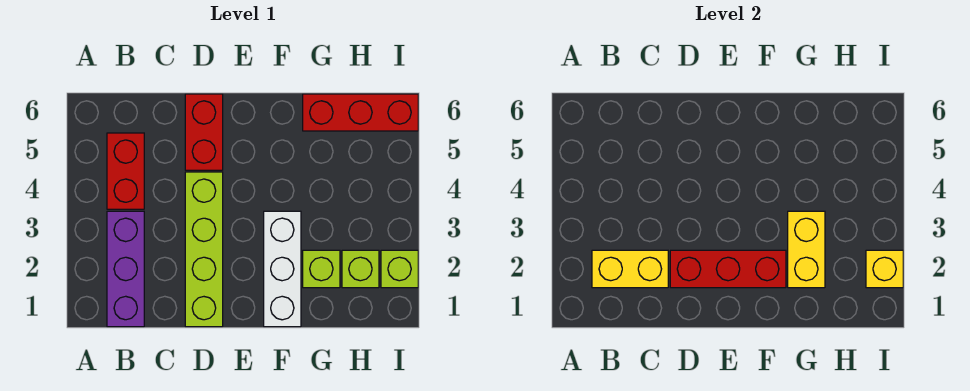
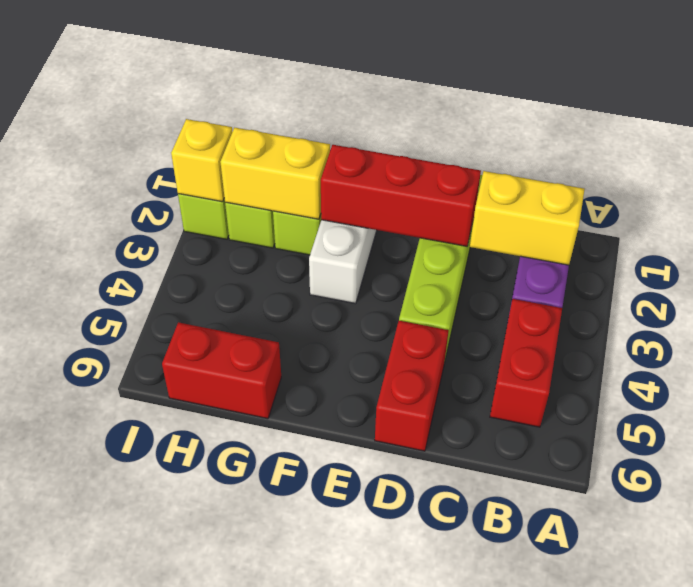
yellow brick G2:G3 level 2 -> yellow brick G2:H2 level 2
red brick G6:I6 level 1 -> red brick G6:H6 level 1

